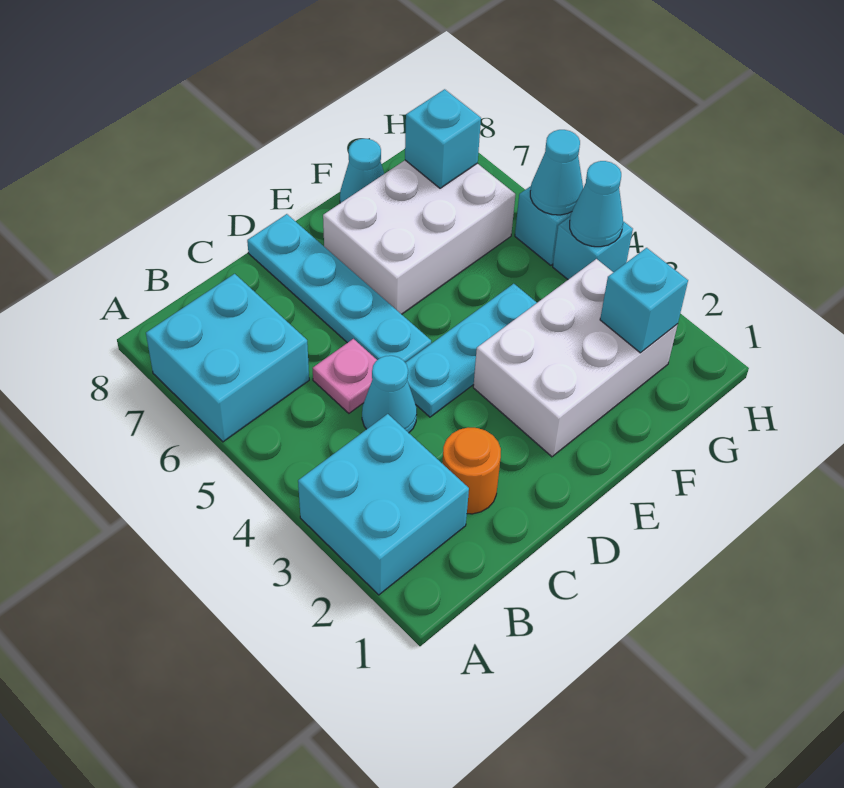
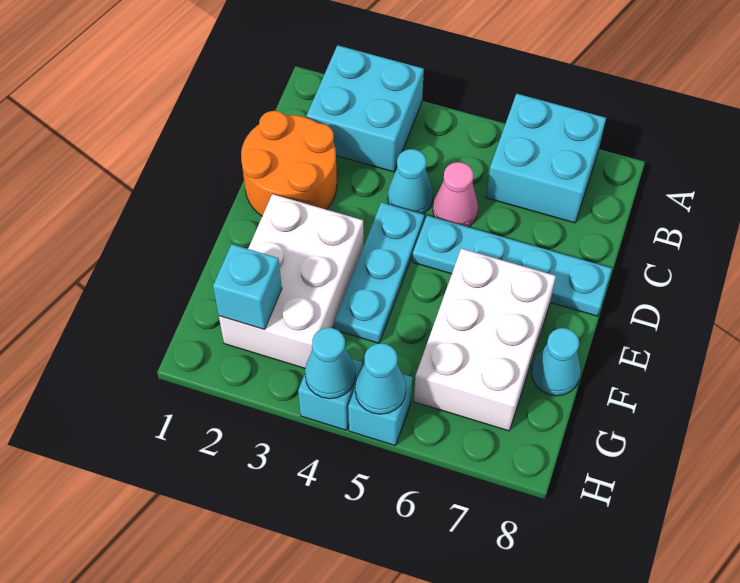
orange round brick C2 level 1 -> orange round brick C1:D2 level 1
pink plate C5 level 1 -> pink cone C5 level 1
cyan brick G7 level 2 -> none

